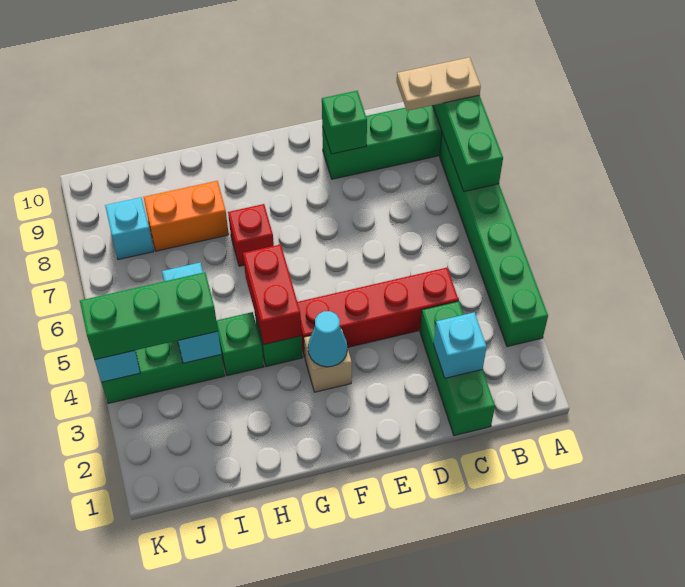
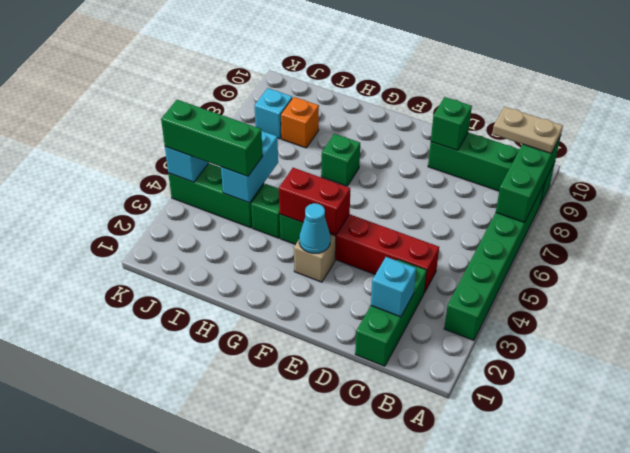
red brick G4:G5 level 2 -> red brick F4:G4 level 2
red brick G7 level 1 -> green brick G7 level 1
orange brick H8:I8 level 1 -> orange brick I8 level 1

